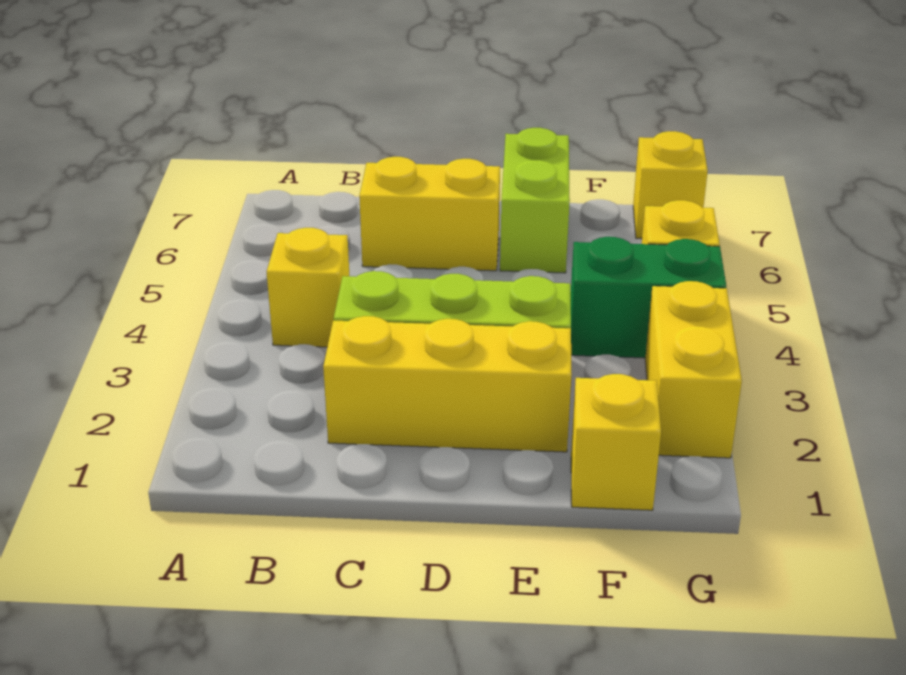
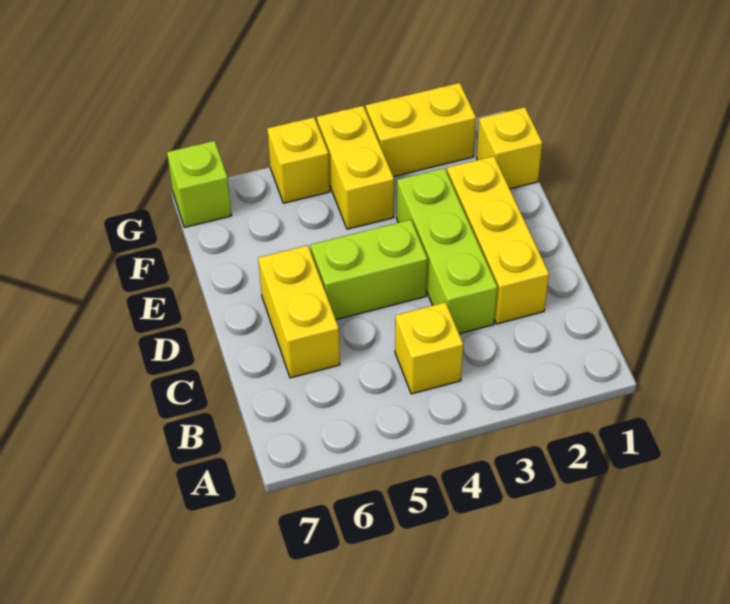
lime brick E6:E7 level 1 -> lime brick D4:D5 level 1
green brick F4:G4 level 1 -> yellow brick F4:G4 level 1
yellow brick G7 level 1 -> lime brick G7 level 1

